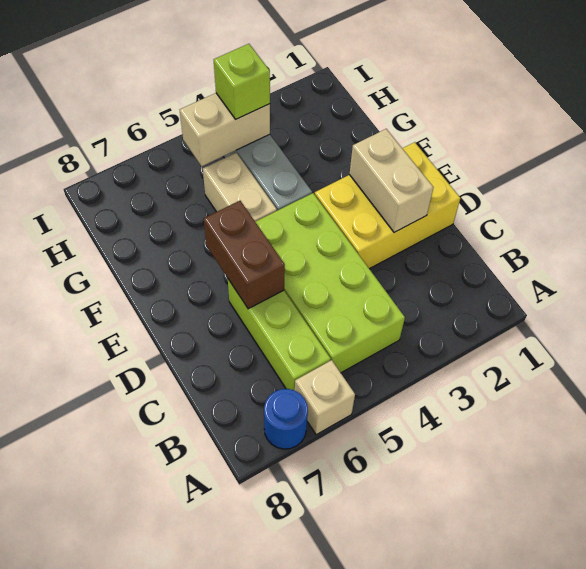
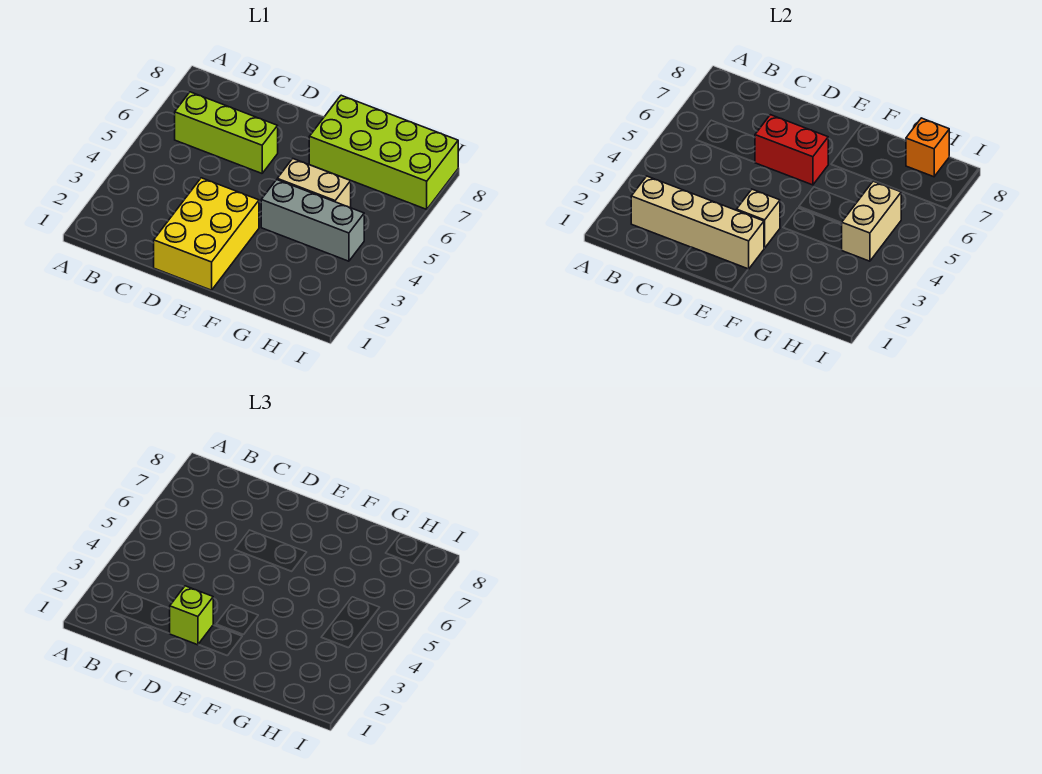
tan brick A6 level 1 -> tan brick E3 level 2
blue round brick A7 level 1 -> none
lime brick B4:E5 level 1 -> lime brick F7:I8 level 1
tan brick D2:E2 level 2 -> tan brick B2:E2 level 2
brown brick D6:E6 level 2 -> red brick D6:E6 level 2
lime brick H4 level 3 -> lime brick D2 level 3
none -> orange brick H8 level 2

